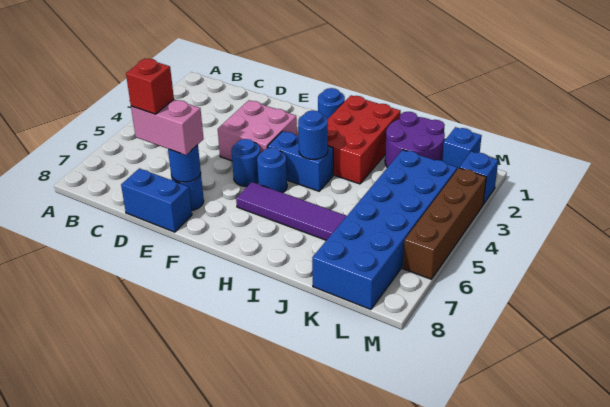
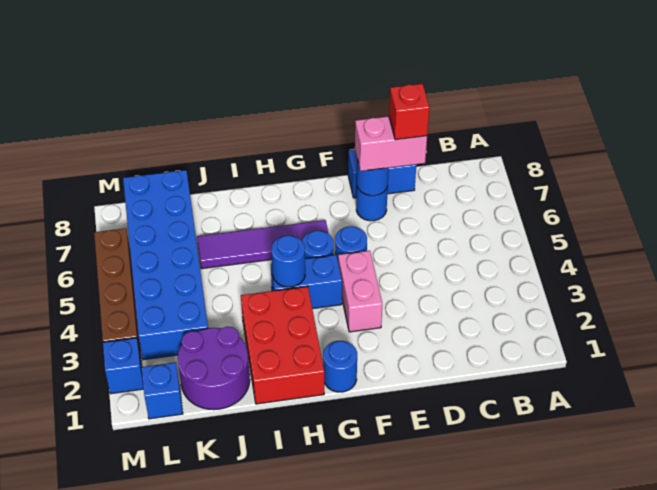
pink brick E3:F4 level 1 -> pink brick F3:F4 level 1

